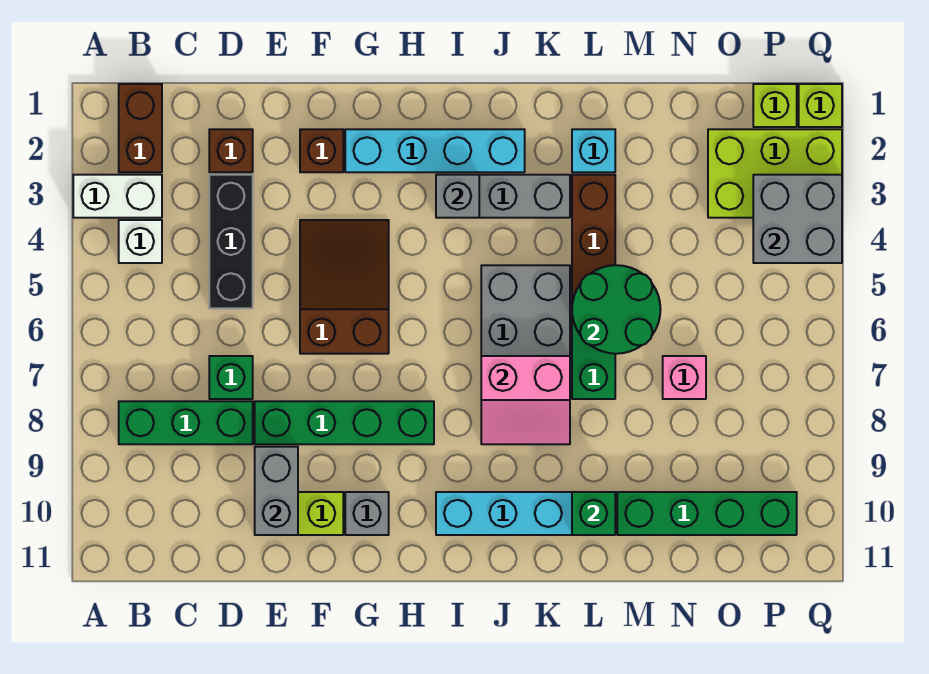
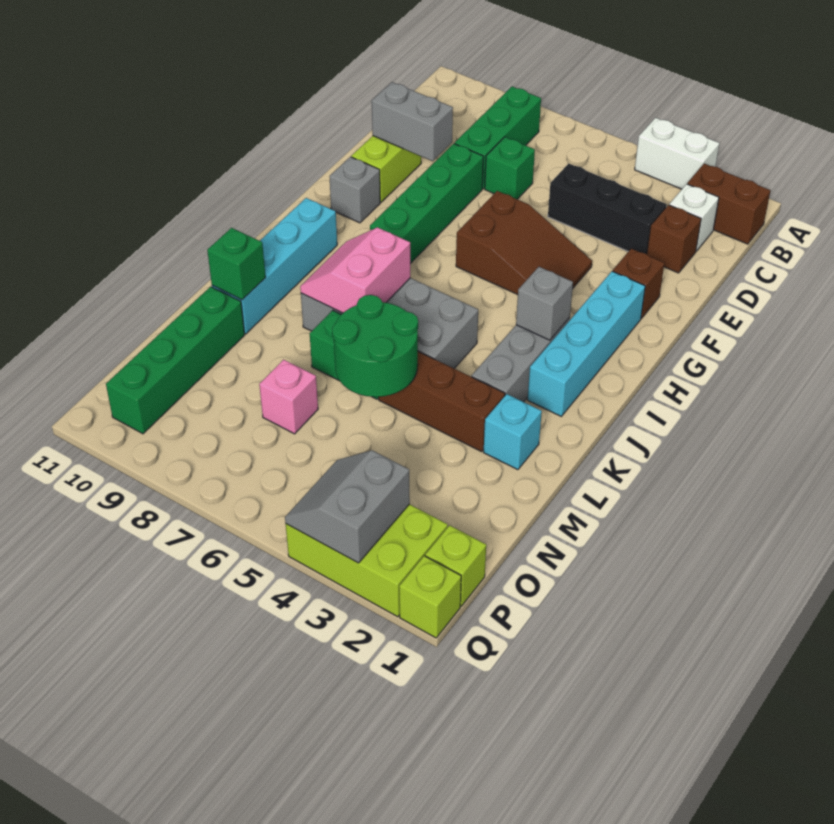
white brick A3:B3 level 1 -> white brick A3:A4 level 1
white brick B4 level 1 -> white brick C2 level 1
lime brick O2:Q3 level 1 -> lime brick P2:Q4 level 1
grey brick P3:Q4 level 2 -> grey slope P3:Q4 level 2 top 3

